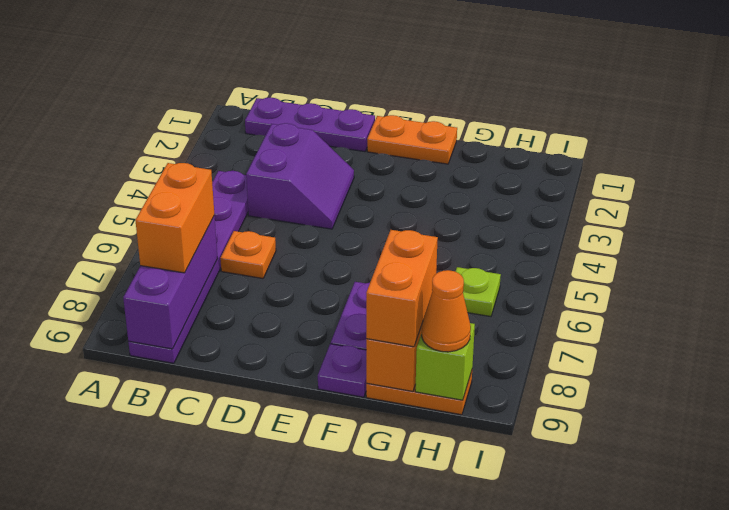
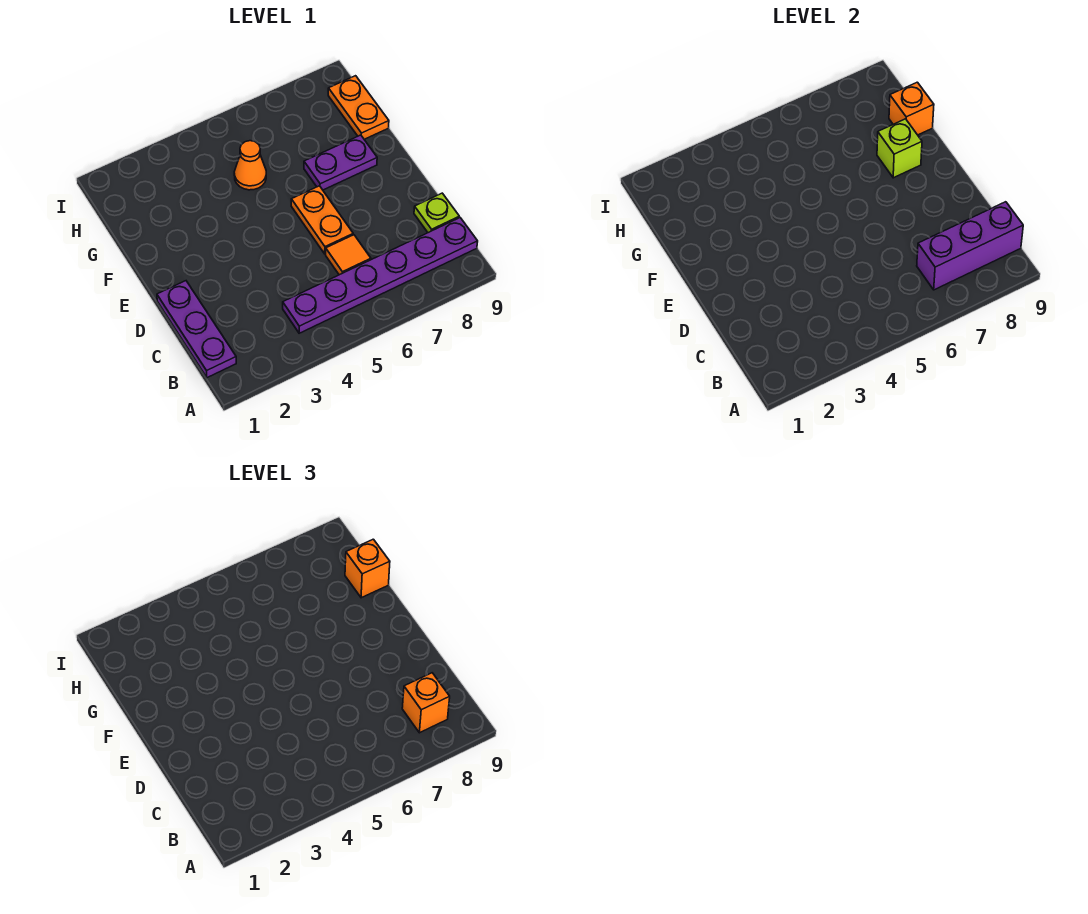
orange brick B7:B8 level 3 -> orange brick B8 level 3
purple slope C3:D4 level 1 top C -> none
orange plate C6 level 1 -> orange tile C6 level 1
orange plate E1:F1 level 1 -> orange plate D6:E6 level 1
purple plate F9 level 1 -> none
orange brick G8:G9 level 3 -> orange brick G9 level 3
lime plate H6 level 1 -> lime plate C9 level 1
lime brick H9 level 2 -> lime brick F8 level 2
orange cone H9 level 3 -> orange cone G5 level 1

